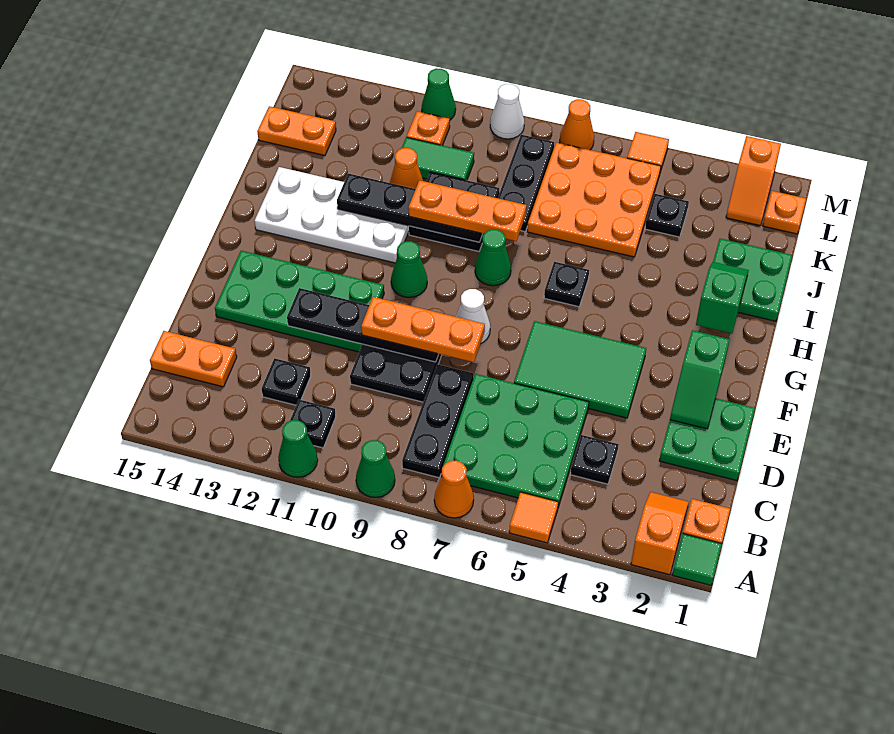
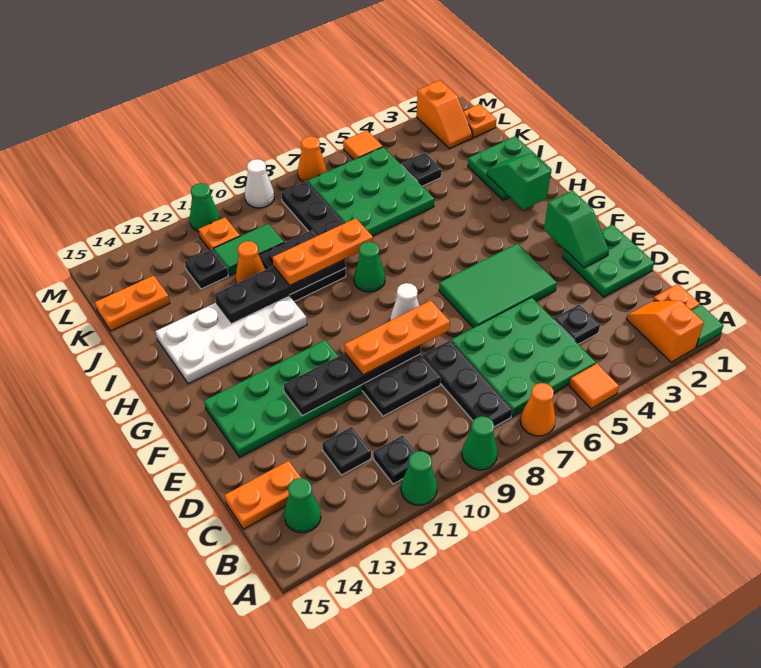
green cone G10 level 1 -> green cone B14 level 1
black plate H6 level 1 -> black plate K12 level 1
orange plate J5:L7 level 1 -> green plate J5:L7 level 1

